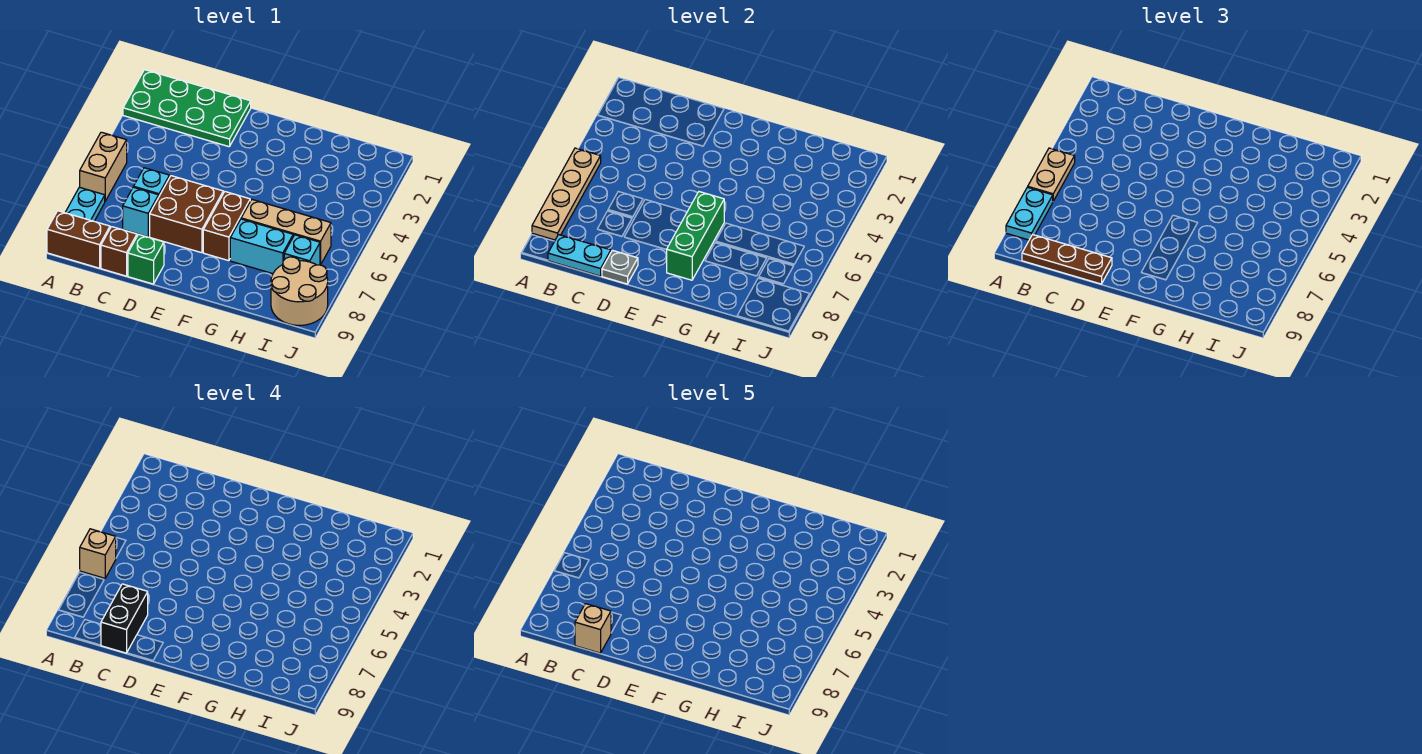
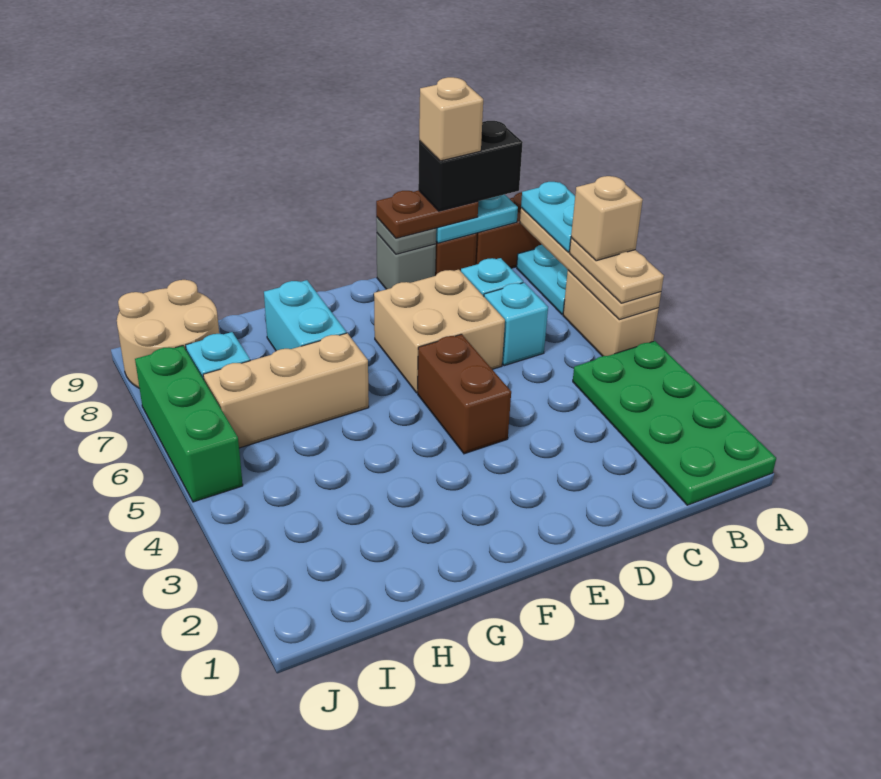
green plate A1:D2 level 1 -> green plate A1:B4 level 1
brown plate B9:D9 level 3 -> brown plate C9:D9 level 3
black brick C8:C9 level 4 -> black brick B9:C9 level 4
brown brick D6:E7 level 1 -> tan brick D6:E7 level 1
green brick D9 level 1 -> grey brick D9 level 1
brown brick F6:F7 level 1 -> brown brick E4:E5 level 1
green brick F6:F8 level 2 -> green brick J5:J7 level 1
cyan brick G7:H7 level 1 -> cyan brick G7:G8 level 1

